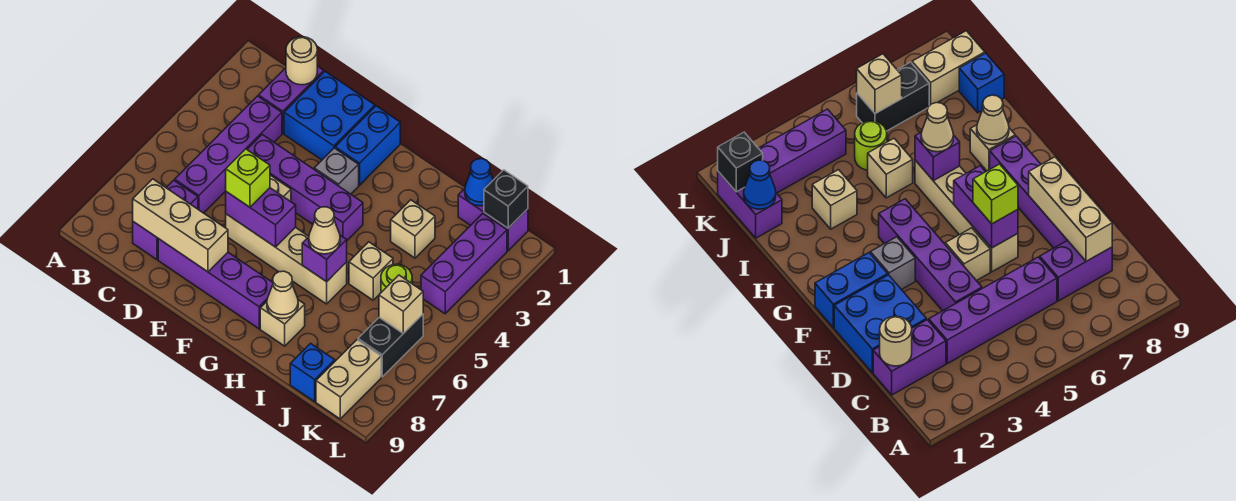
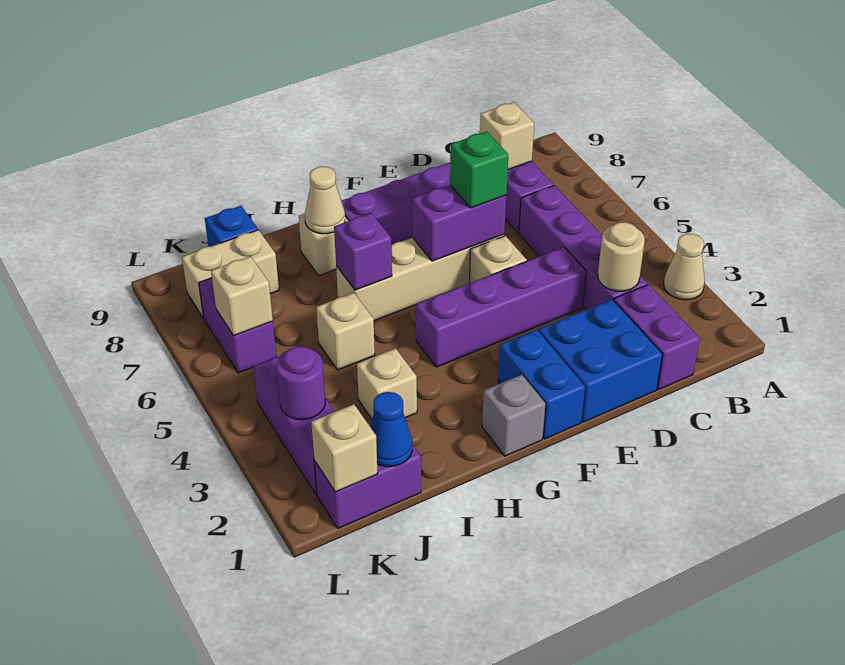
tan round brick C1 level 2 -> tan round brick C3 level 2
tan brick C8:E8 level 2 -> tan brick C8 level 2
lime brick E6 level 3 -> green brick E6 level 3
grey brick F3 level 1 -> grey brick G1 level 1
tan cone H6 level 3 -> tan cone A3 level 1
lime round brick J5 level 1 -> none
black brick K1 level 2 -> tan brick K1 level 2
none -> purple round brick K3 level 2
black brick K6:K7 level 1 -> purple brick K6:K7 level 1
tan brick K8:K9 level 1 -> tan brick J8:K8 level 1

